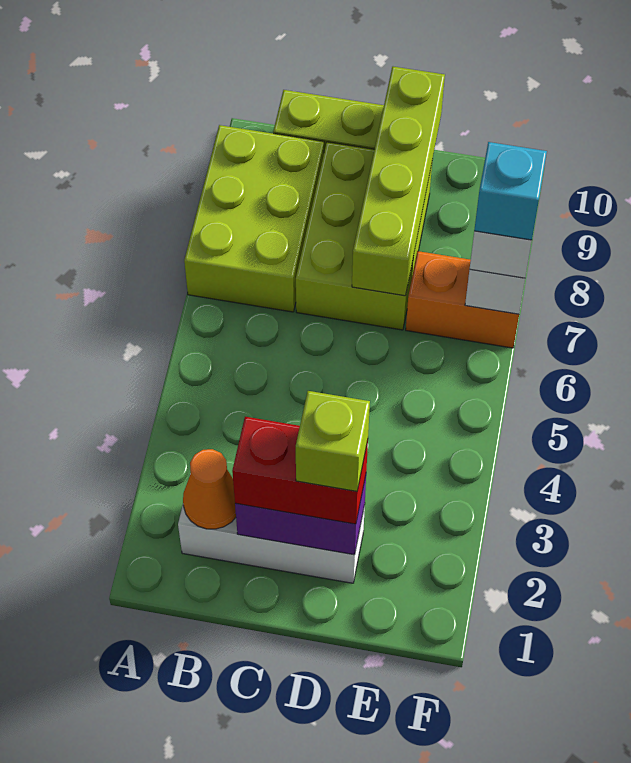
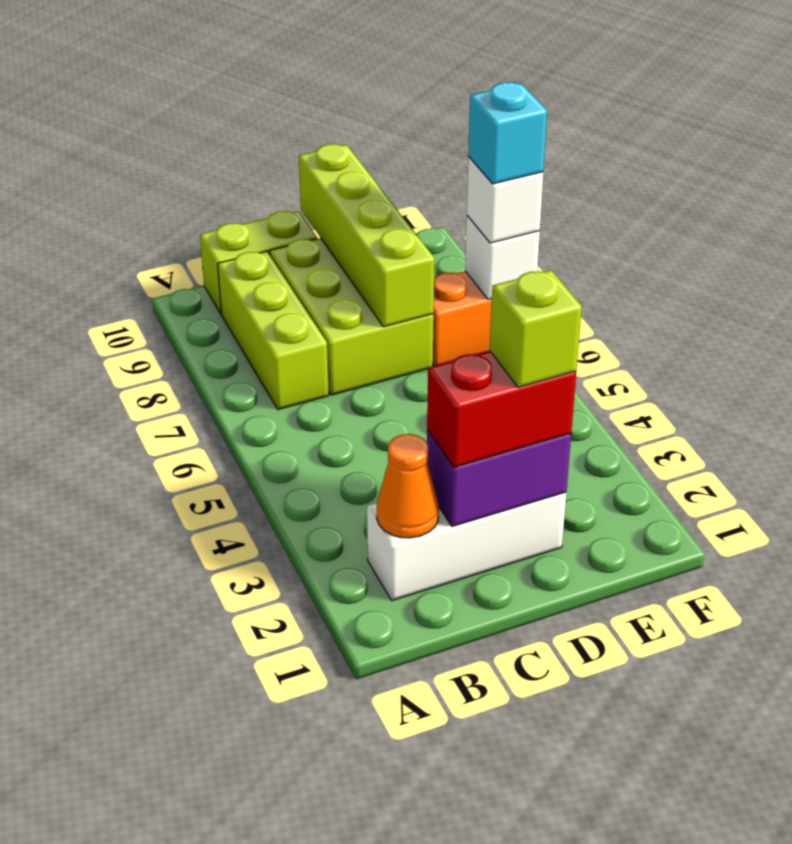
lime brick A7:B9 level 1 -> lime brick B7:B9 level 1

